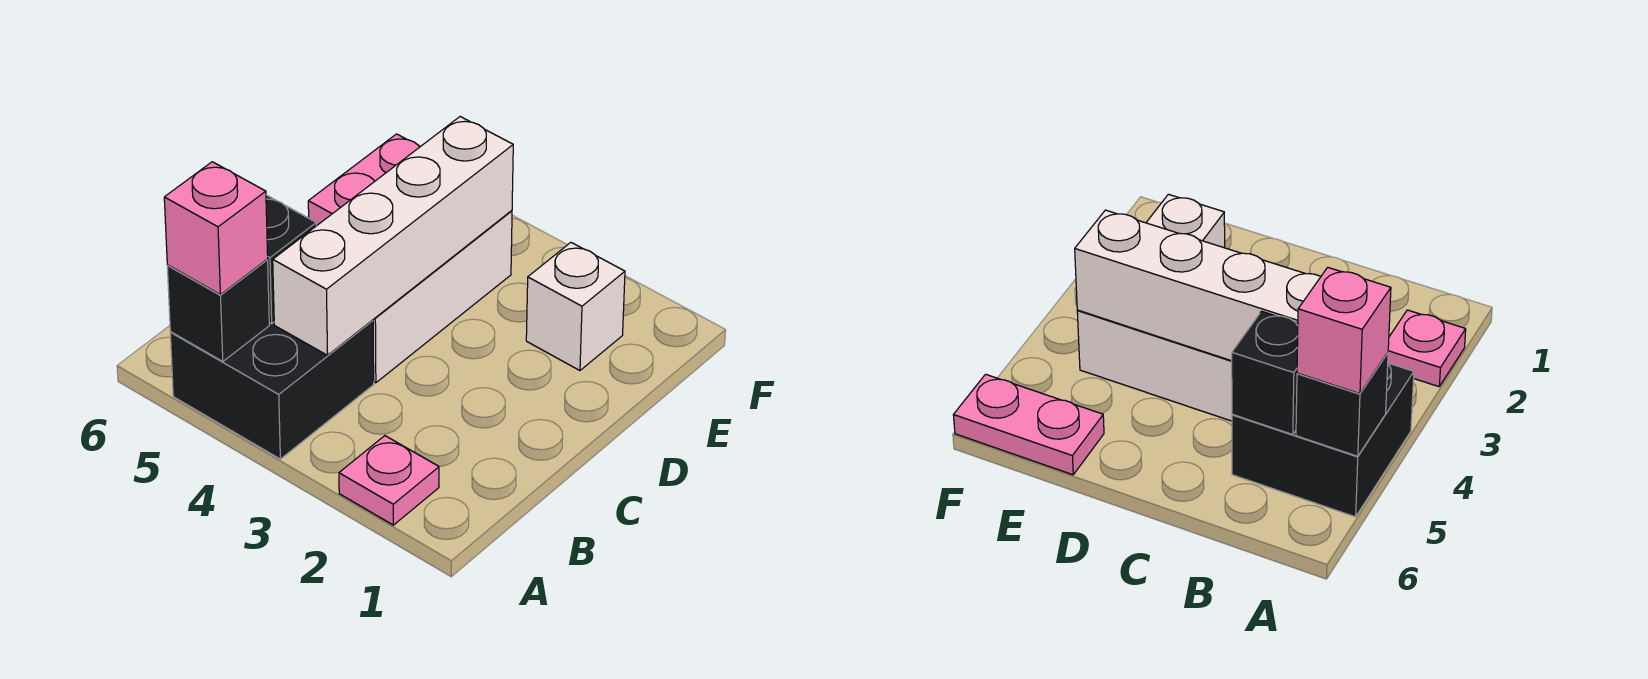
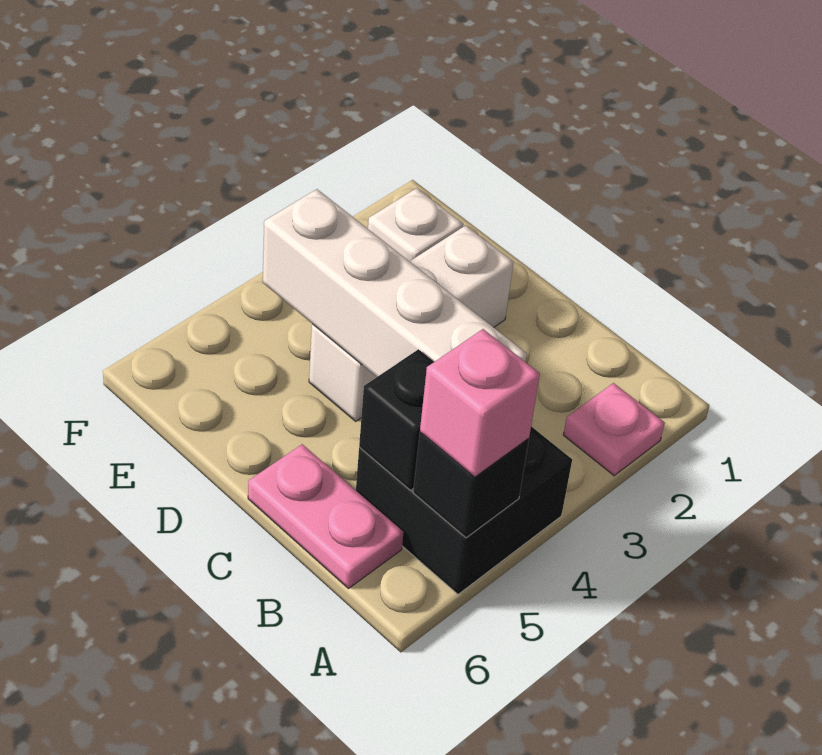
white brick C4:E4 level 1 -> white brick D2:D4 level 1
pink plate E6:F6 level 1 -> pink plate B6:C6 level 1

